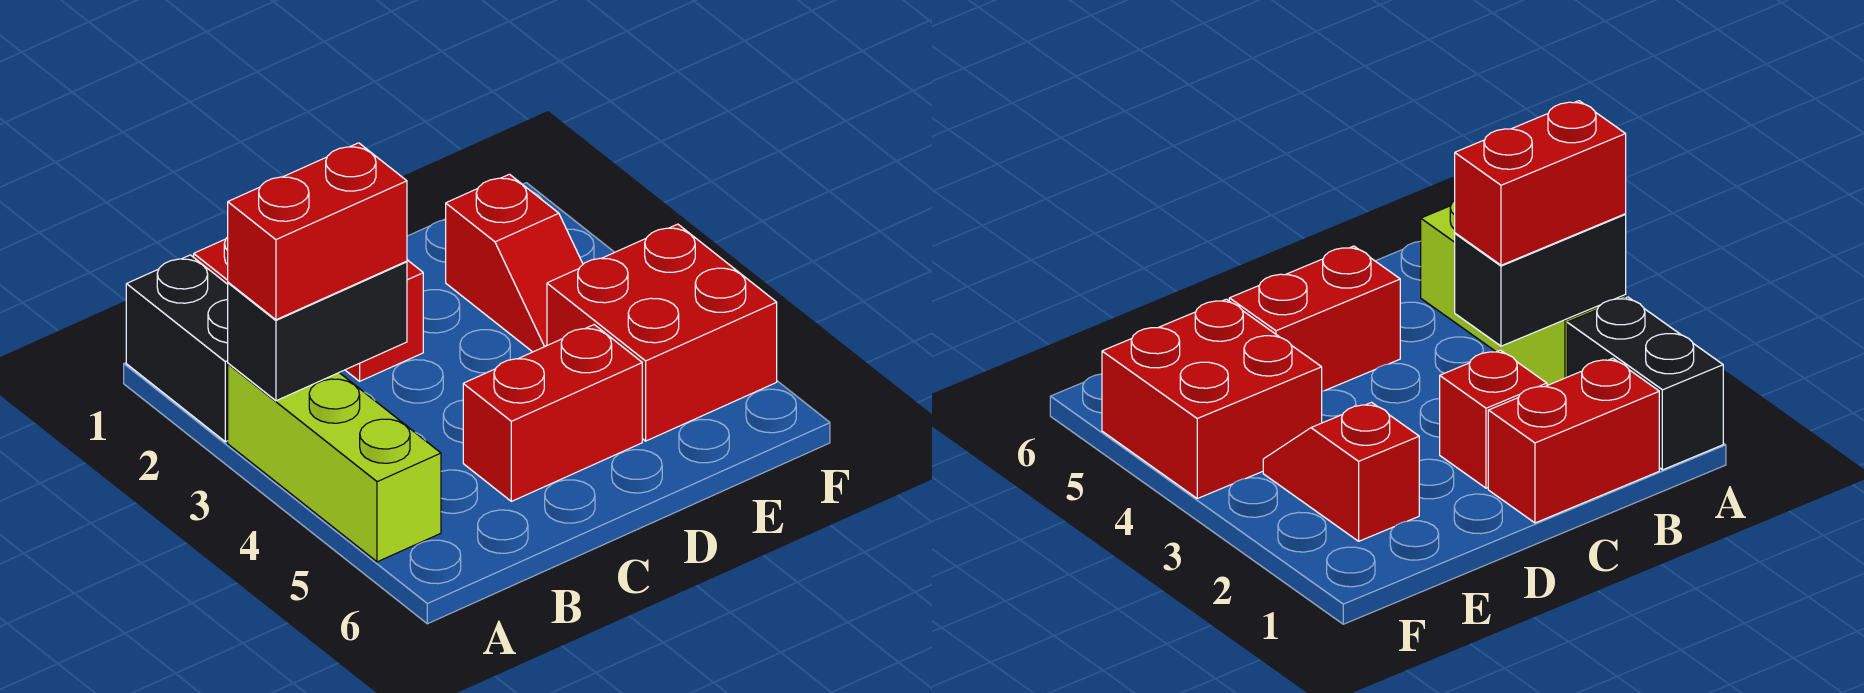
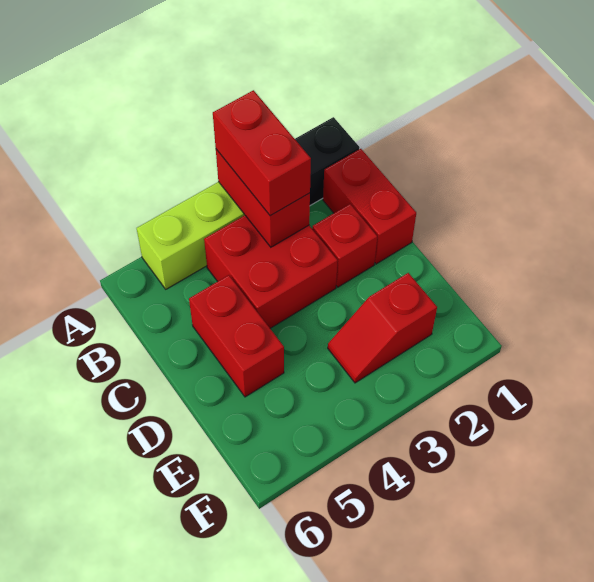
black brick A3:B3 level 2 -> red brick A3:B3 level 2
red brick E4:F5 level 1 -> red brick B3:C4 level 1

